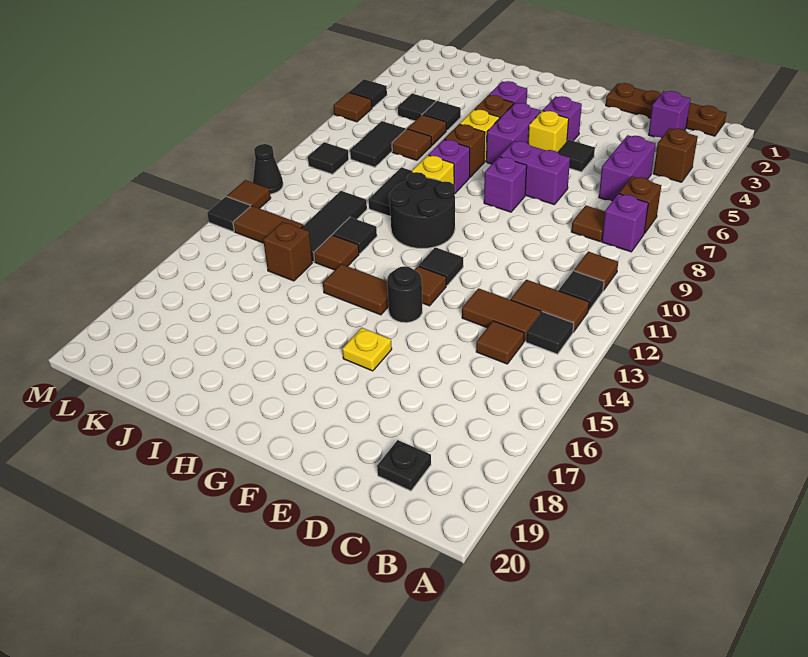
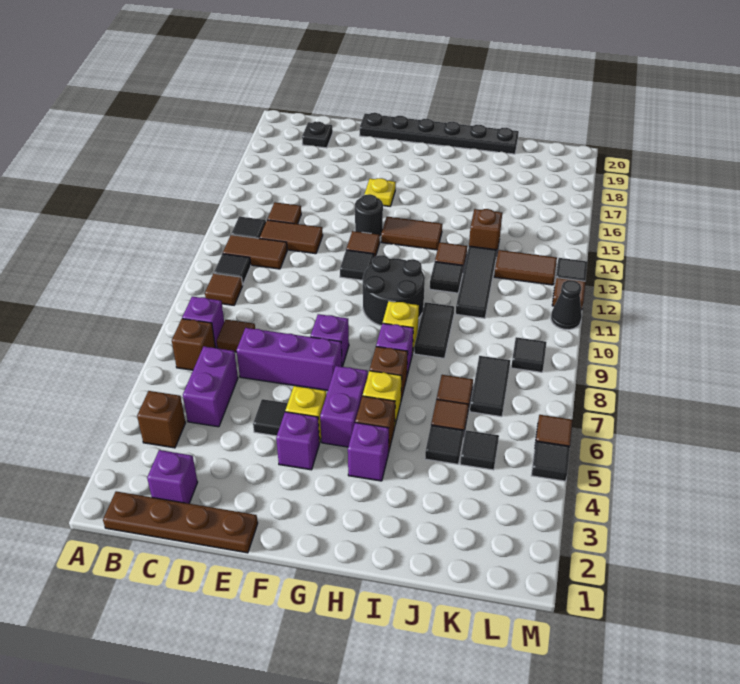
purple brick E7:F7 level 1 -> purple brick D7:F7 level 1
none -> black plate E20:J20 level 1

